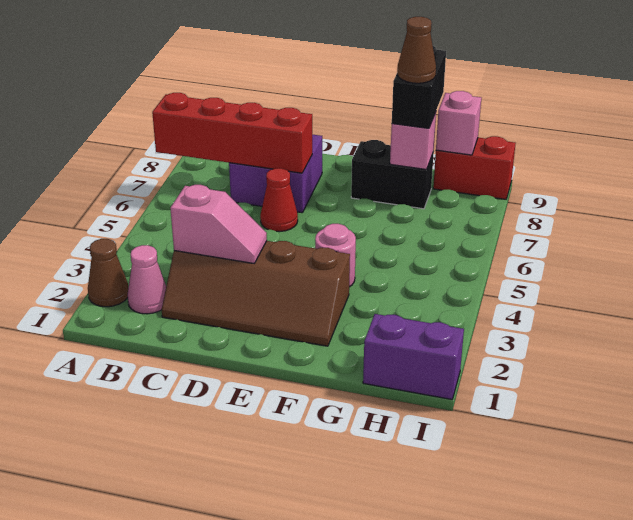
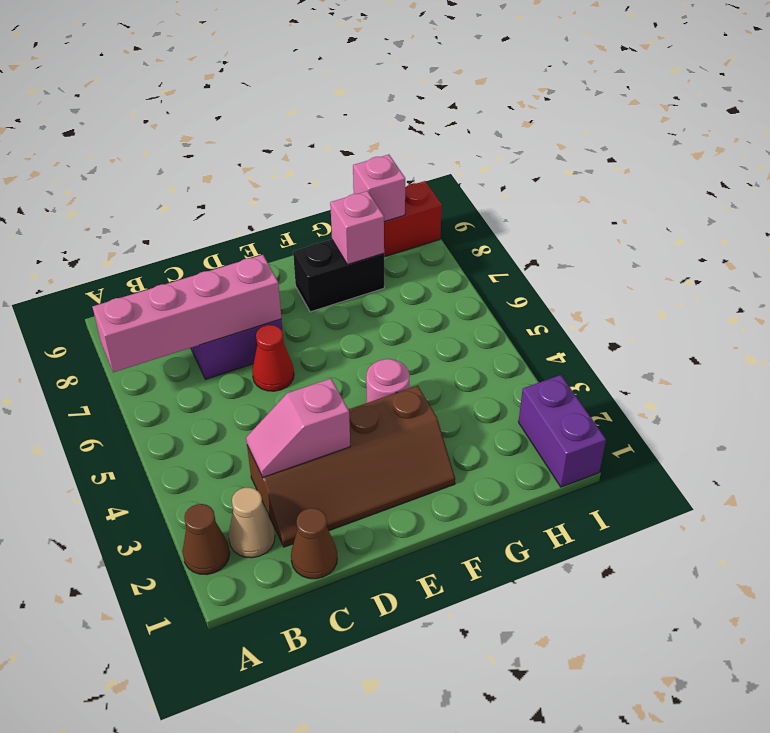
red brick A7:D7 level 2 -> pink brick A7:D7 level 2
pink cone B2 level 1 -> tan cone B2 level 1
pink slope C3:D3 level 2 top C -> pink slope C3:D3 level 2 top D
black brick G8:G9 level 3 -> none
brown cone G8 level 4 -> brown cone C1 level 1
purple brick H1:I1 level 1 -> purple brick I1:I2 level 1

